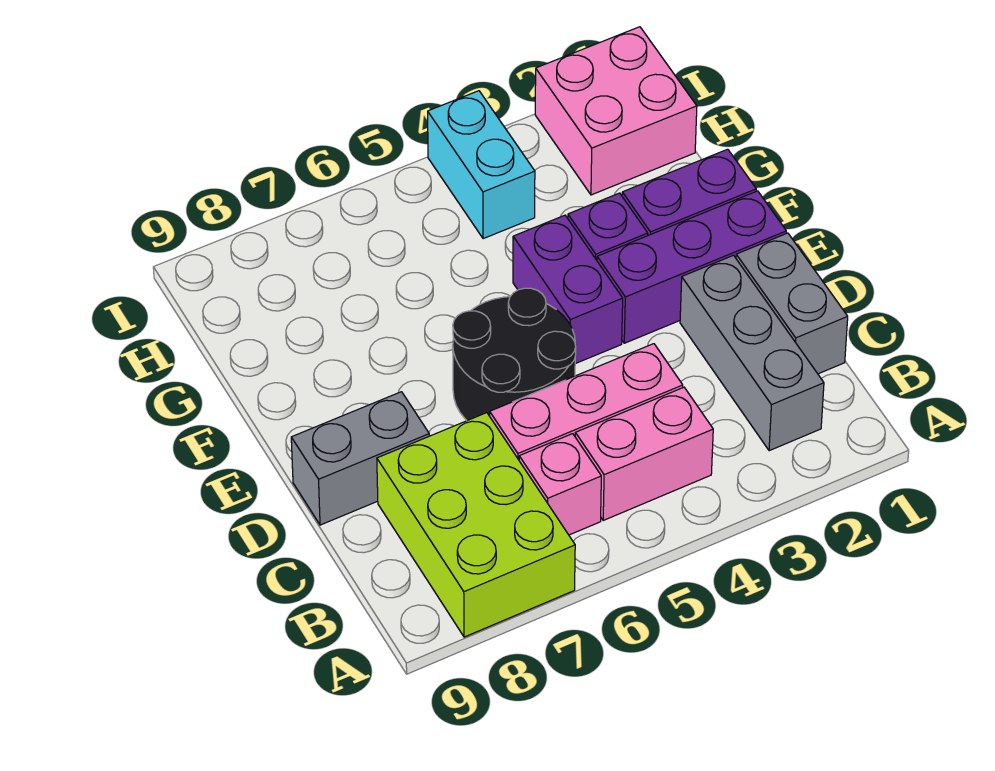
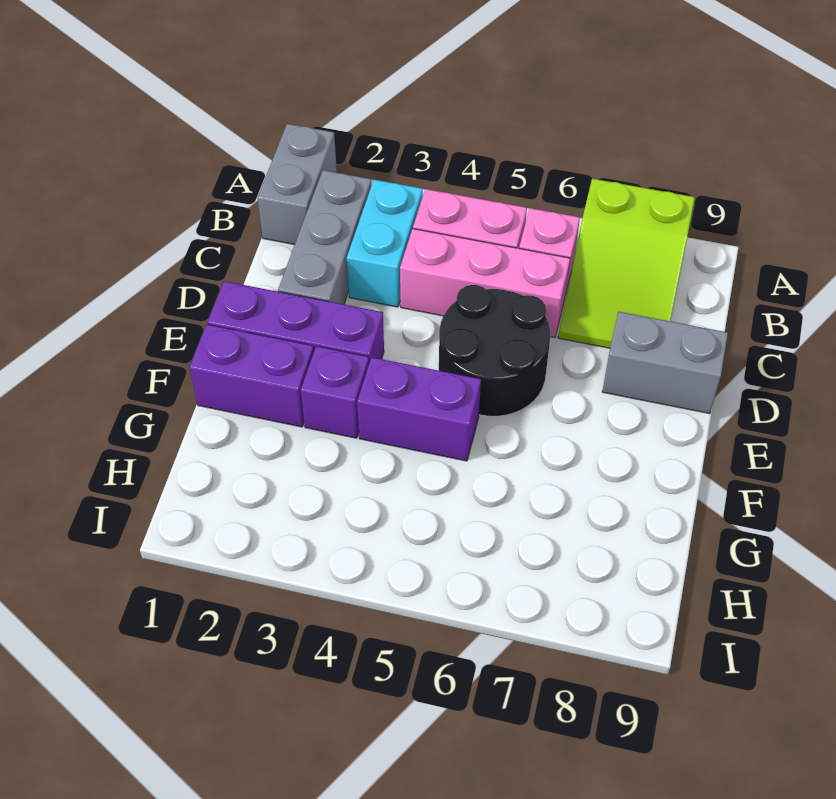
lime brick A7:C8 level 1 -> lime slope A7:C8 level 1 top A
grey brick C1:D1 level 1 -> grey brick A1:B1 level 1
purple brick E4:F4 level 1 -> purple brick F4:F5 level 1
pink brick H1:I2 level 1 -> none
cyan brick H4:I4 level 1 -> cyan brick B3:C3 level 1

